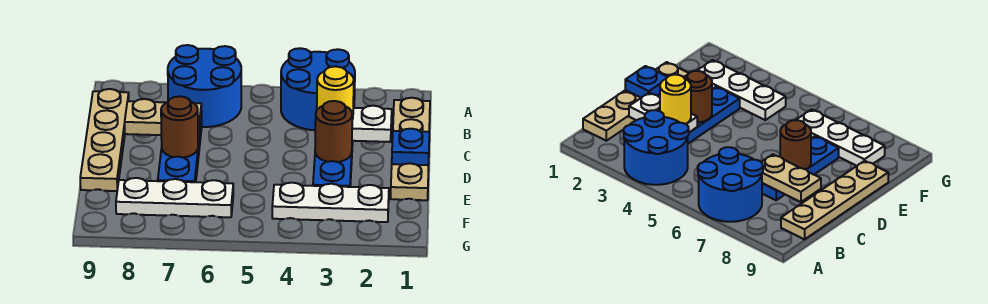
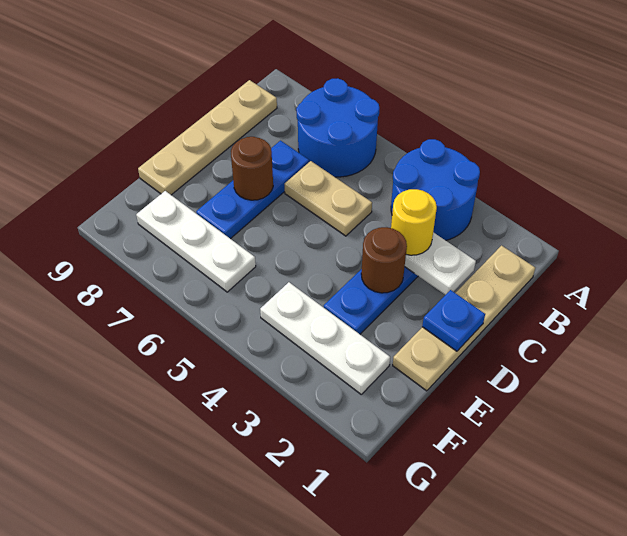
tan plate C7:C8 level 2 -> tan plate C5:C6 level 1

